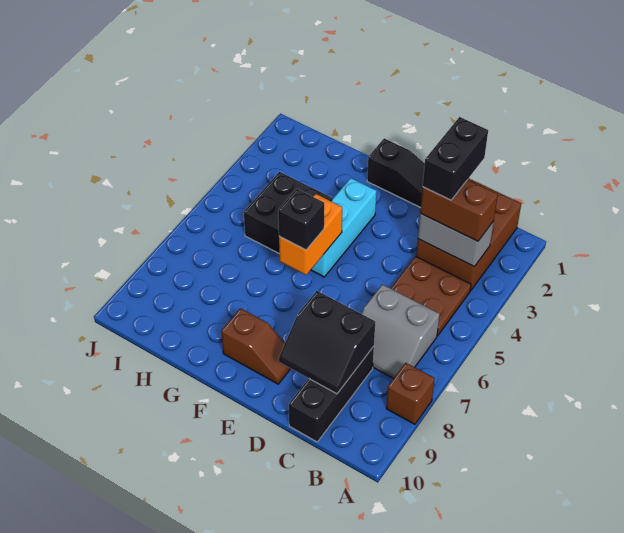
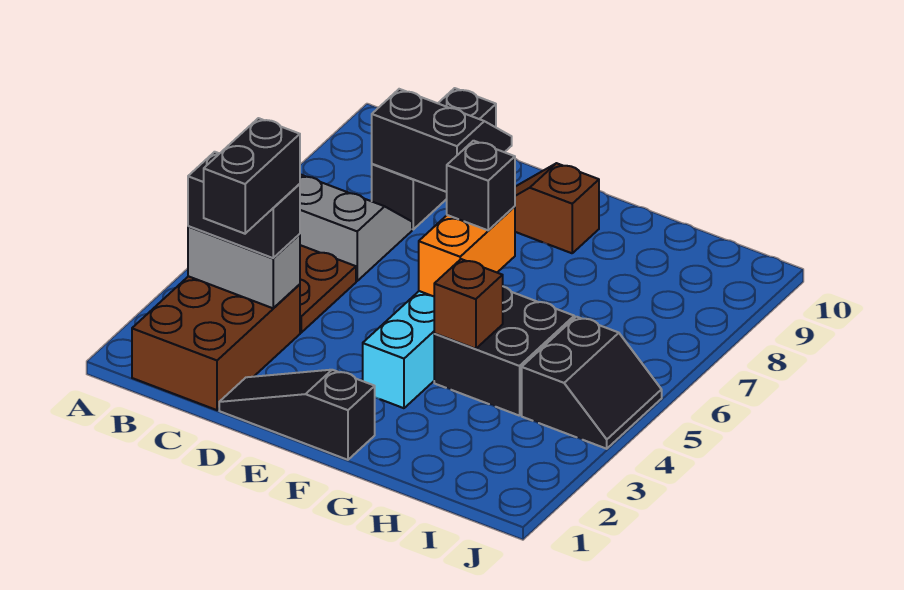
brown brick A8 level 1 -> brown brick G4 level 2
brown brick B3:C3 level 3 -> black brick B3:C3 level 3
none -> black slope I4:J5 level 1 top I

